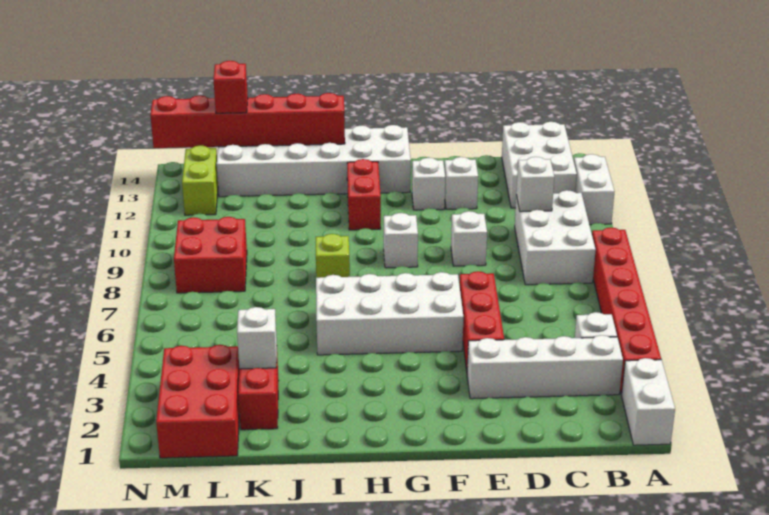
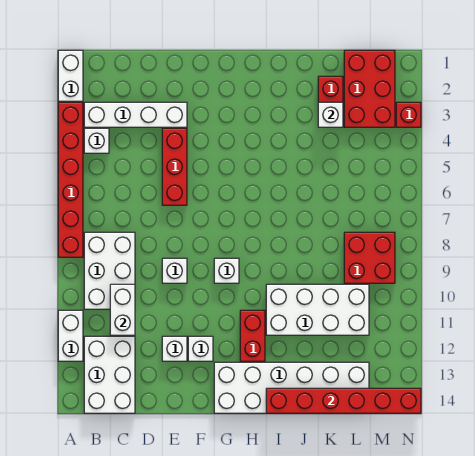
white brick C10 level 2 -> white brick C10:C11 level 2
white brick F5:I6 level 1 -> white brick I10:L11 level 1
lime brick I8 level 1 -> none
red brick L14 level 3 -> red brick N3 level 1
lime brick M12:M13 level 1 -> none

